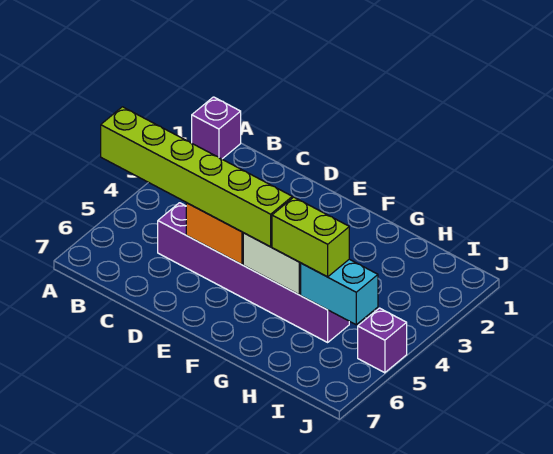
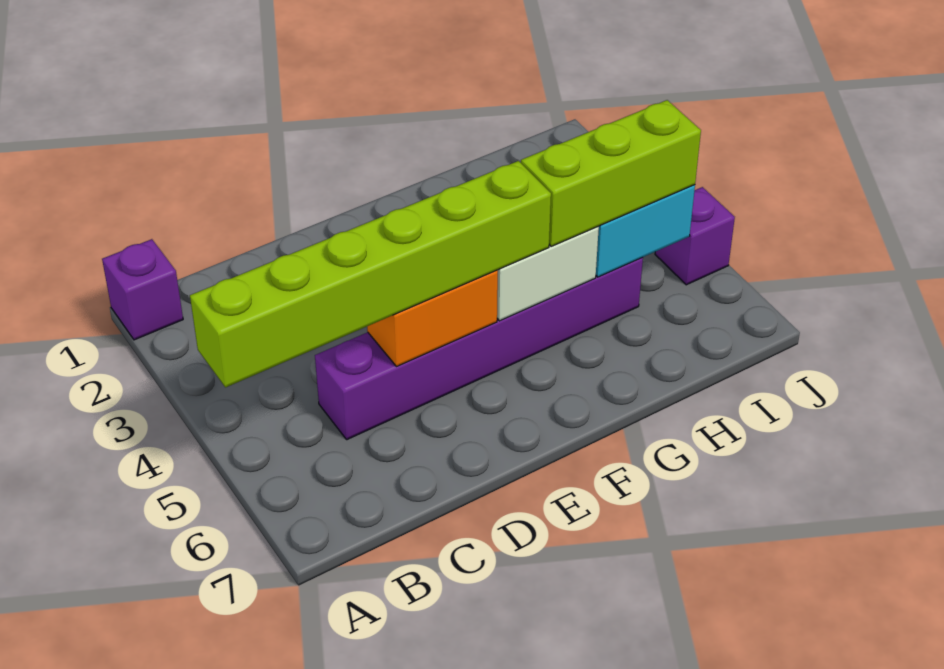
lime brick G5:H5 level 3 -> lime brick G5:I5 level 3

